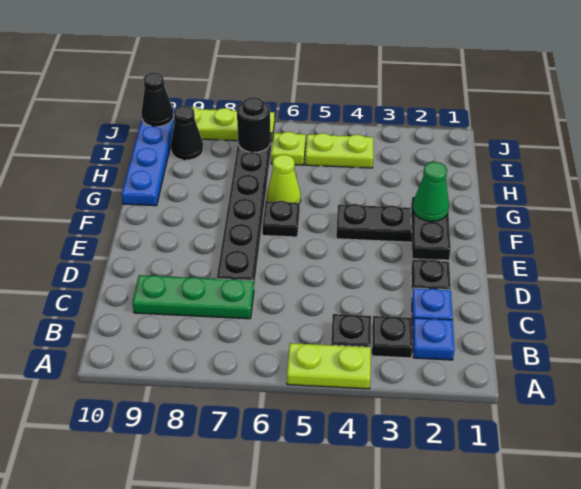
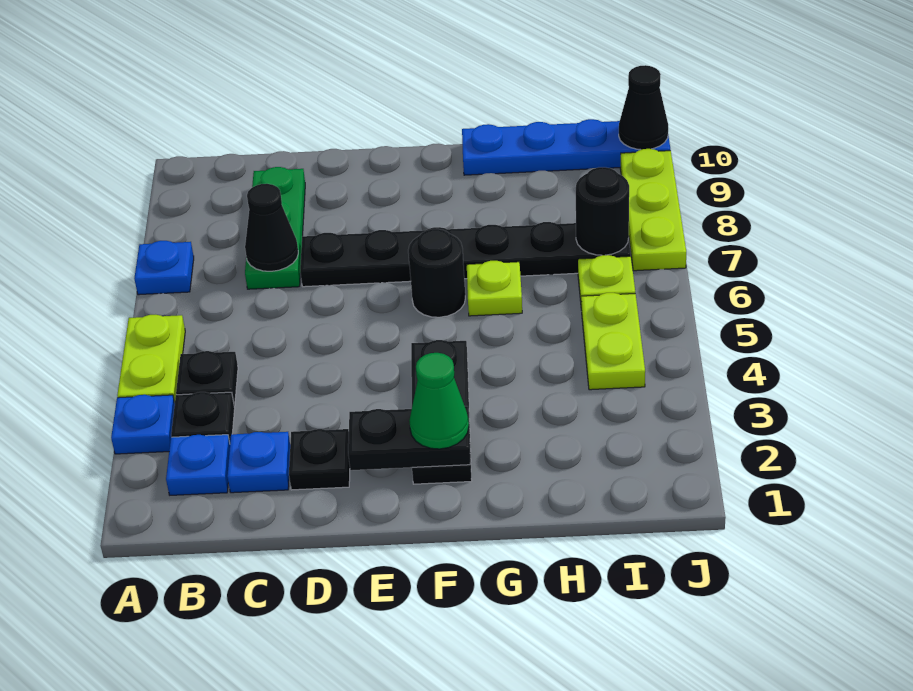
none -> blue plate A3 level 1
none -> blue plate A7 level 1
black plate F6 level 1 -> black round brick F6 level 1
lime cone G6 level 1 -> lime plate G6 level 1
black cone I9 level 1 -> black cone C7 level 2

